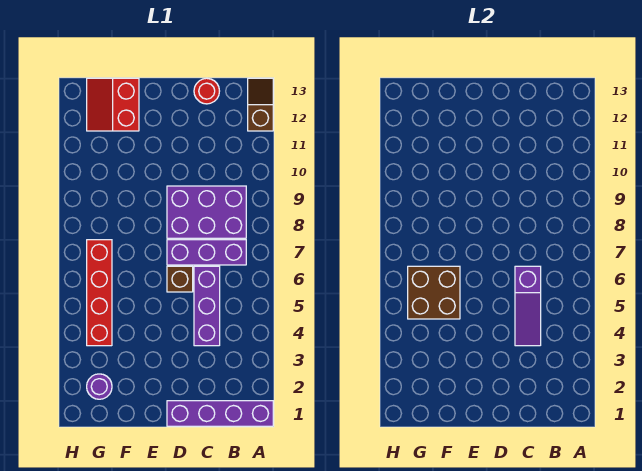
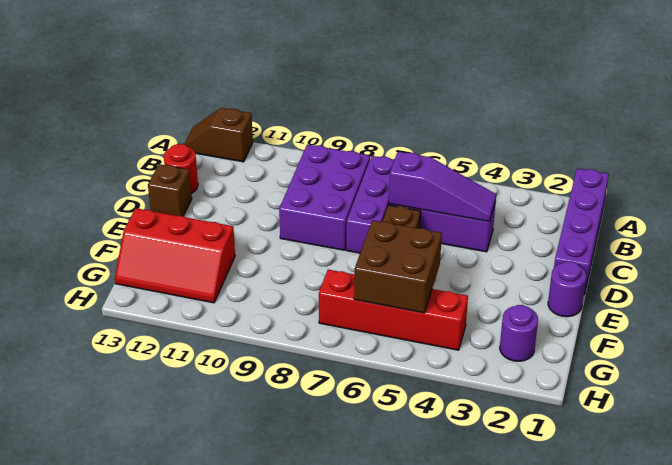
none -> brown brick D13 level 1
none -> purple round brick E1 level 1
red slope F12:G13 level 1 top F -> red slope F11:G13 level 1 top F

